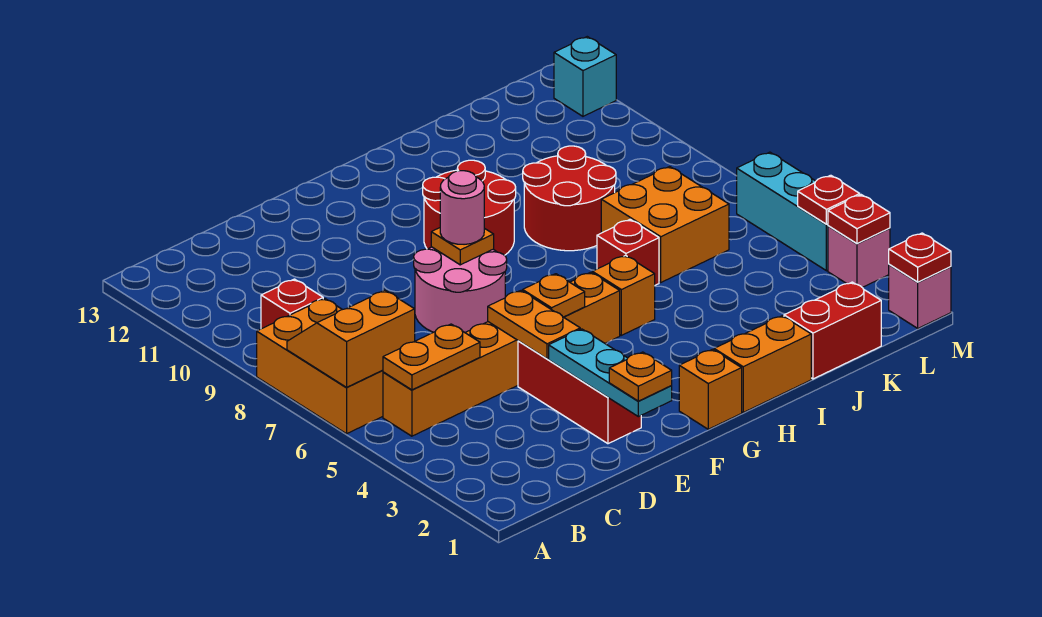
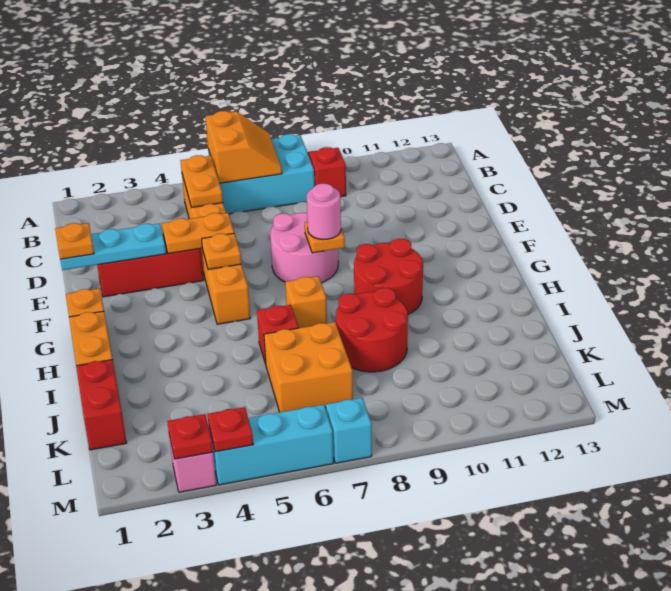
orange brick A6:B8 level 1 -> cyan brick A6:B8 level 1
orange brick H5 level 1 -> orange brick H7 level 1
pink brick M1 level 1 -> none
red plate M1 level 2 -> none
cyan brick M12 level 1 -> cyan brick M7 level 1

